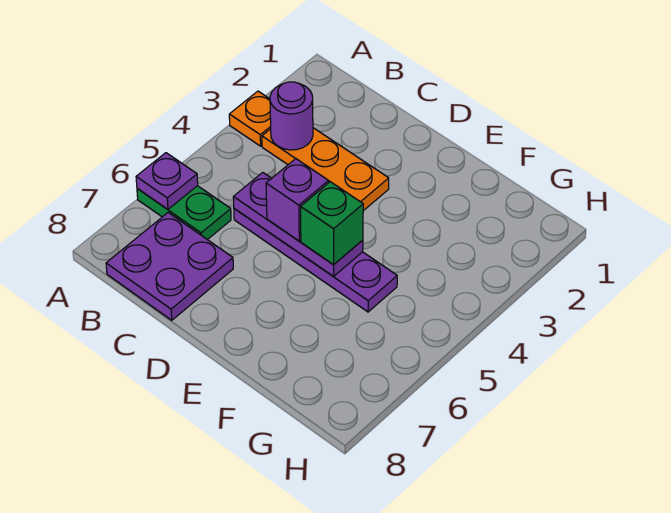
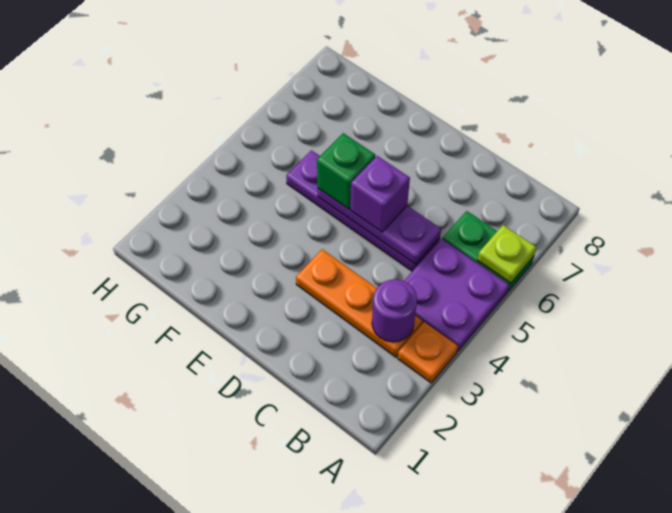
purple plate A6 level 2 -> lime plate A6 level 2
purple plate B7:C8 level 1 -> purple plate A4:B5 level 1

